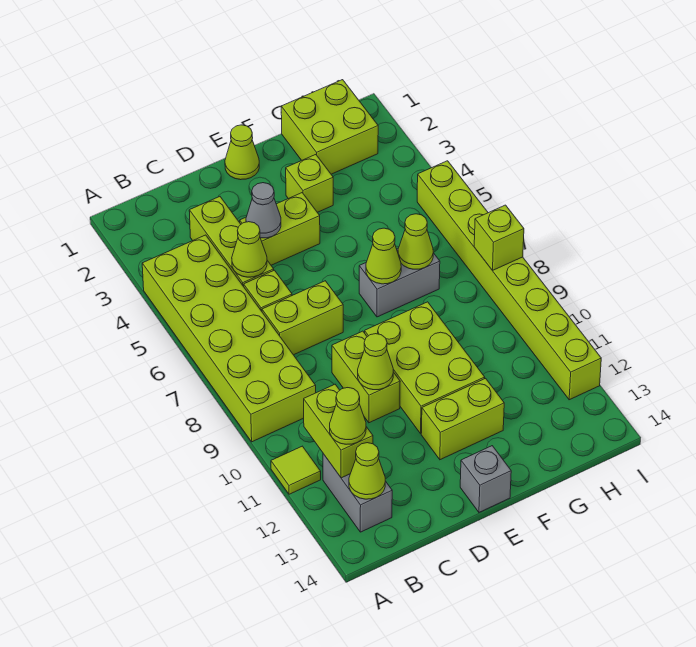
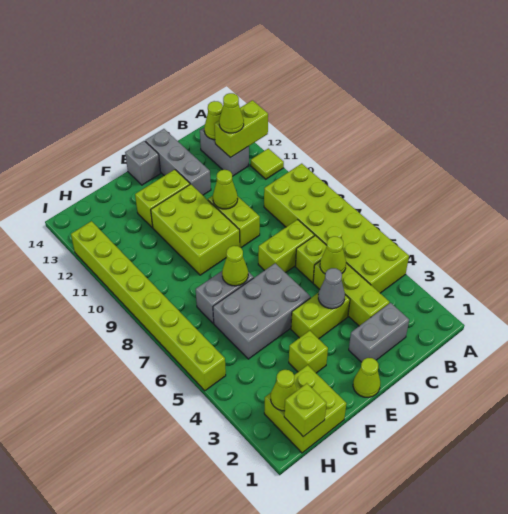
lime brick B11:B12 level 2 -> lime brick A12:B12 level 2
none -> grey brick C2:D2 level 1
none -> grey brick D12:D14 level 1
none -> grey brick E5:G6 level 1
lime cone G7 level 2 -> lime cone H2 level 2
lime brick I8 level 2 -> lime brick H1 level 2

